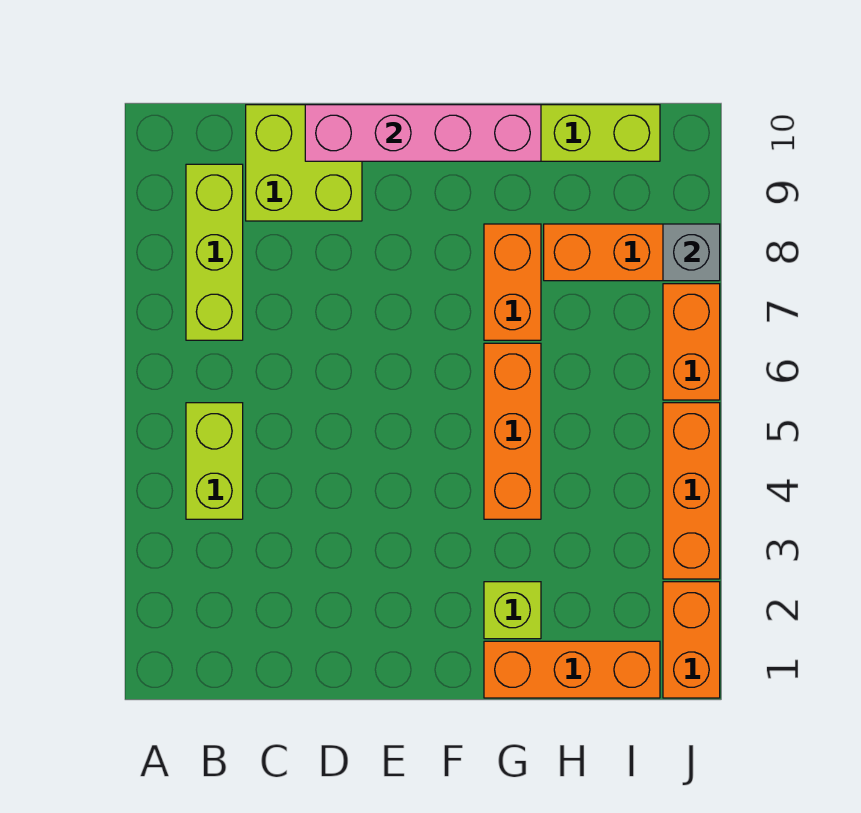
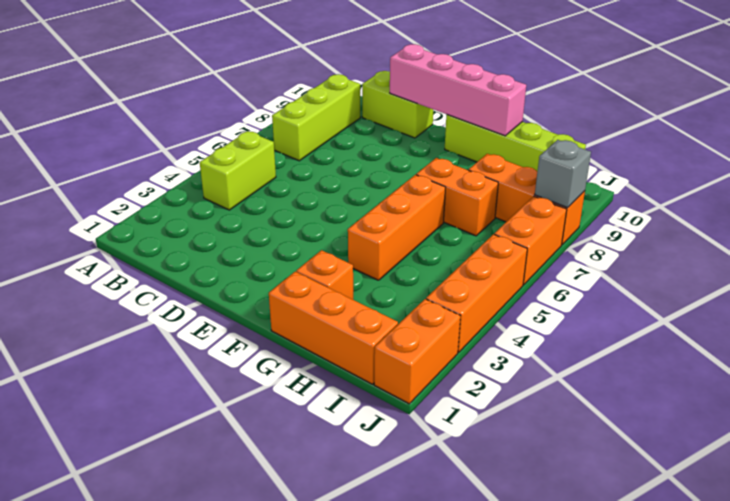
lime brick C9:D10 level 1 -> lime brick C10:D10 level 1
lime brick G2 level 1 -> orange brick G2 level 1
orange brick G7:G8 level 1 -> orange brick G7:H7 level 1

